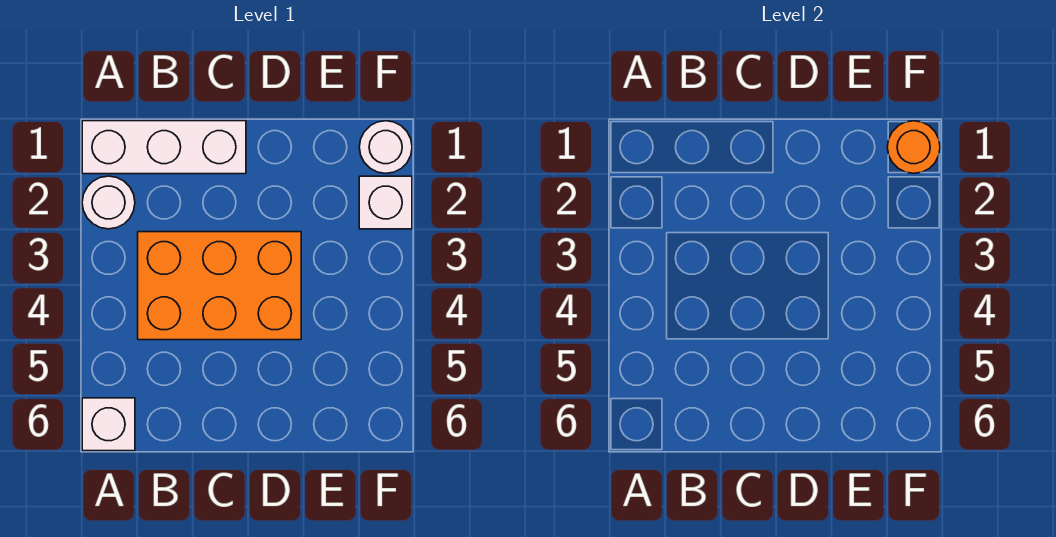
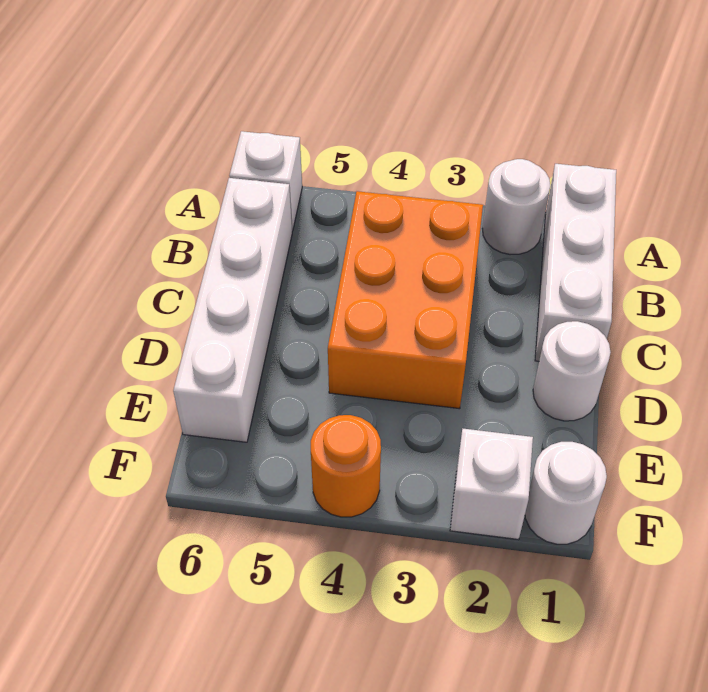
none -> white brick B6:E6 level 1
none -> white round brick D1 level 1
orange round brick F1 level 2 -> orange round brick F4 level 1

